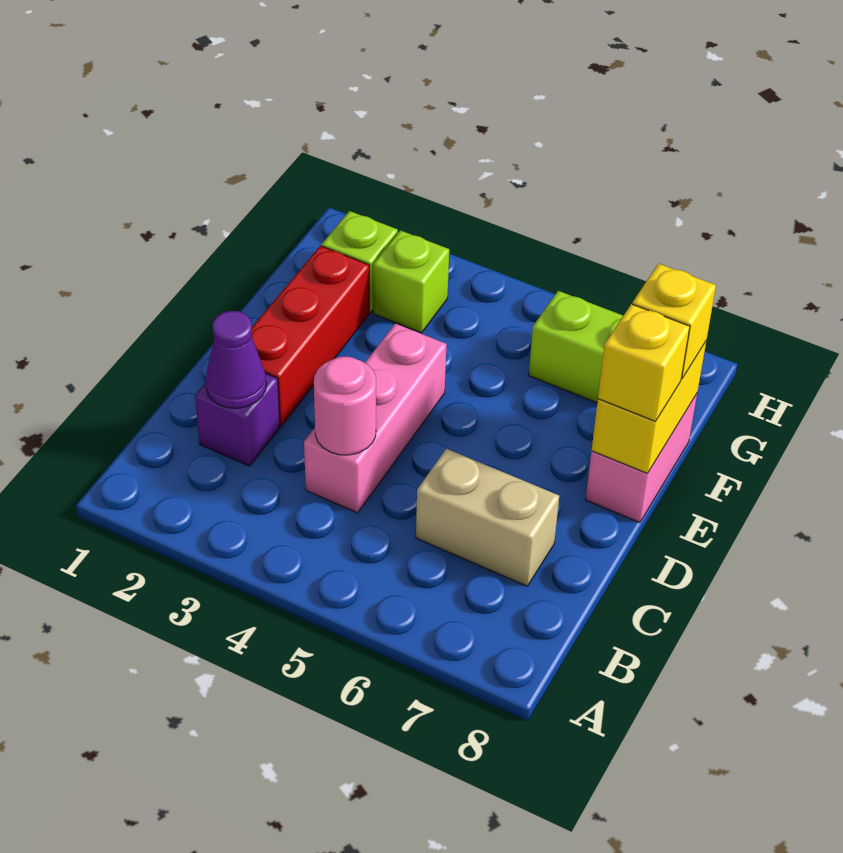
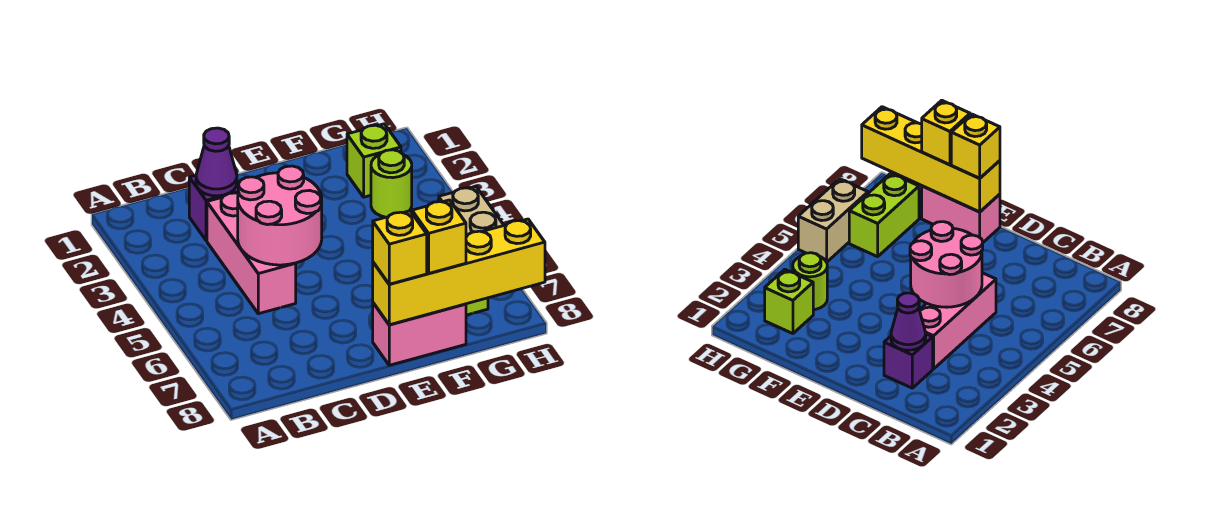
pink brick C4:E4 level 1 -> pink brick C3:C5 level 1
pink round brick C4 level 2 -> pink round brick C4:D5 level 2
tan brick C6:C7 level 1 -> tan brick H5:H6 level 1
red brick D2:F2 level 1 -> none
yellow brick E8:F8 level 2 -> yellow brick E8:H8 level 2
lime brick G3 level 1 -> lime round brick G3 level 1

